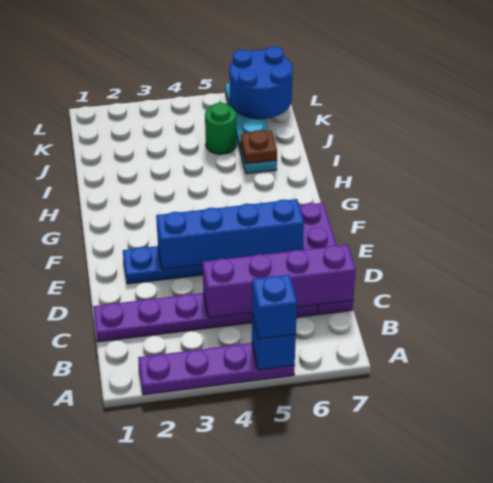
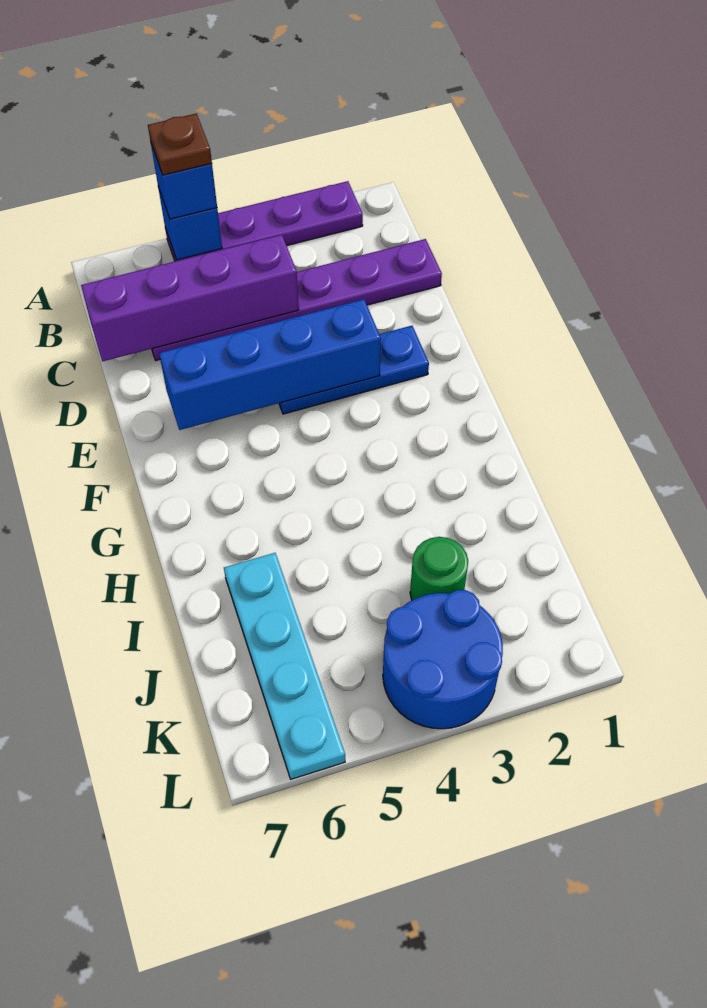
purple plate C7:F7 level 1 -> none
brown plate I6 level 2 -> brown plate A5 level 4
green round brick J5 level 1 -> green round brick J3 level 1
blue round brick K6:L7 level 2 -> blue round brick K3:L4 level 1

